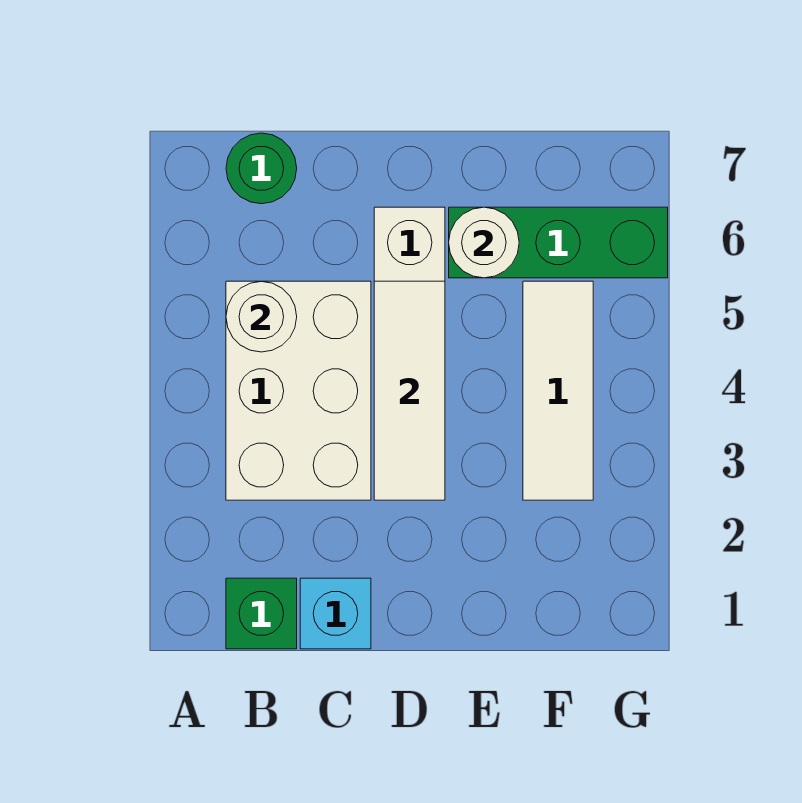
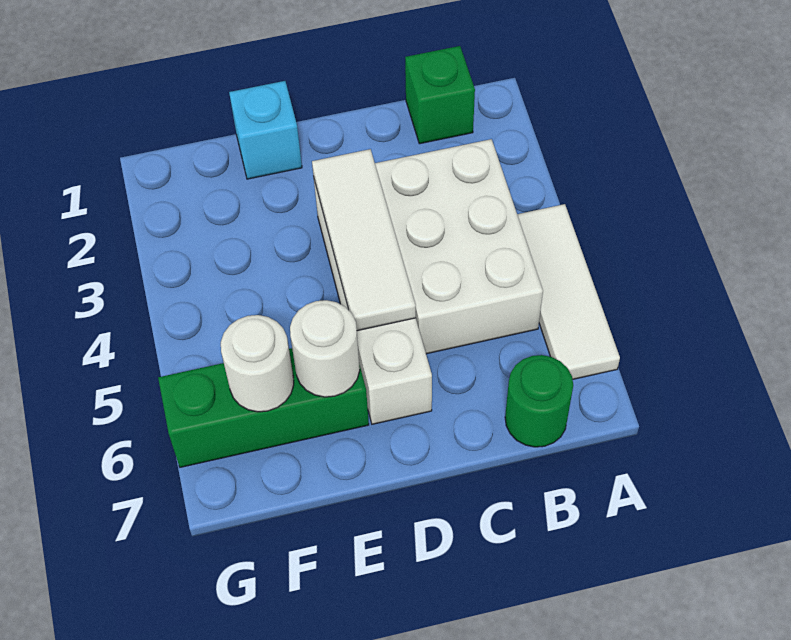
white round brick B5 level 2 -> white round brick F6 level 2
cyan brick C1 level 1 -> cyan brick E1 level 1
white tile F3:F5 level 1 -> white tile A4:A6 level 1

